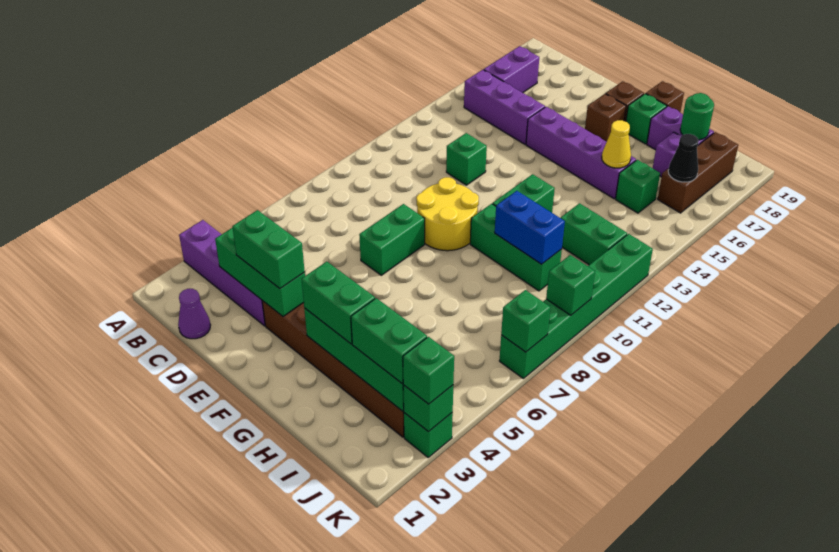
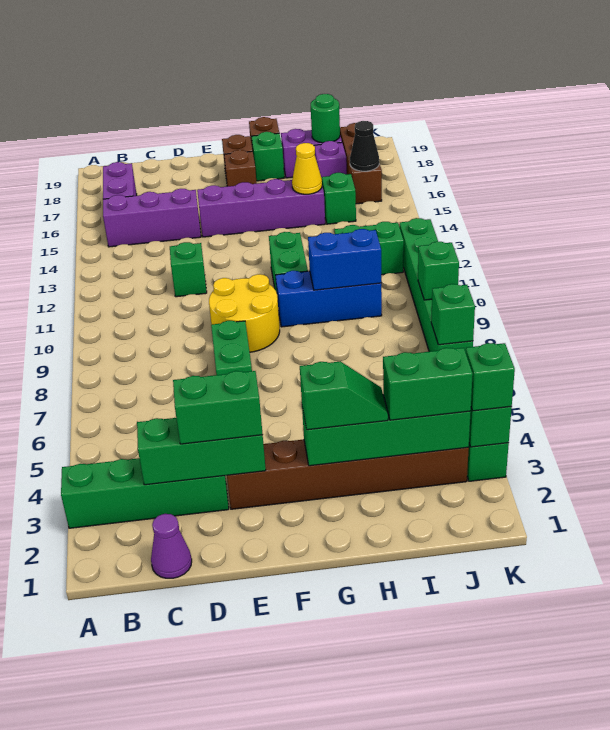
purple brick A3:D3 level 1 -> green brick A3:D3 level 1
green brick G3:H3 level 3 -> green slope G3:H3 level 3 top G
green brick G10:I10 level 1 -> blue brick G10:I10 level 1

